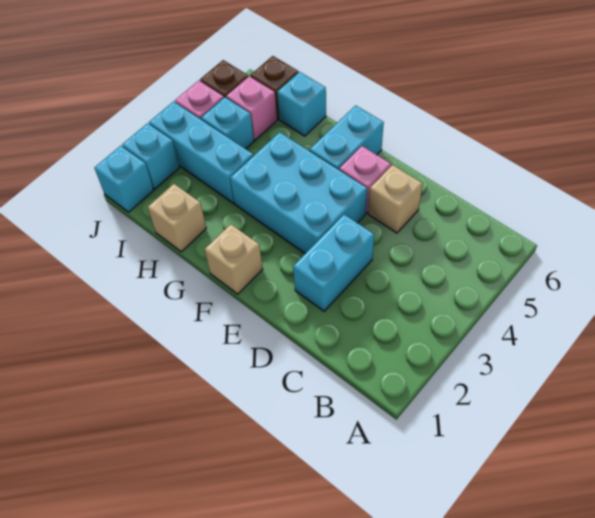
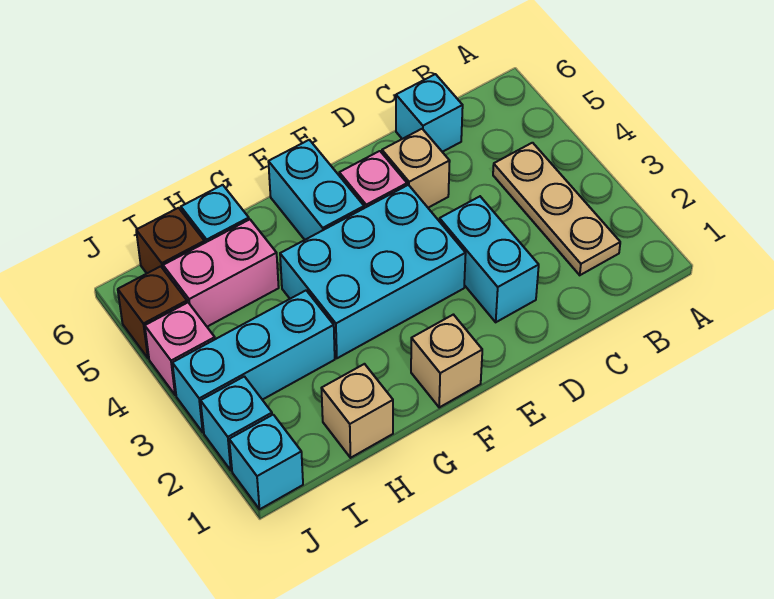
none -> tan plate B2:B4 level 1
cyan brick I4 level 1 -> cyan brick C6 level 1
pink brick I5 level 1 -> pink brick H5:I5 level 1

